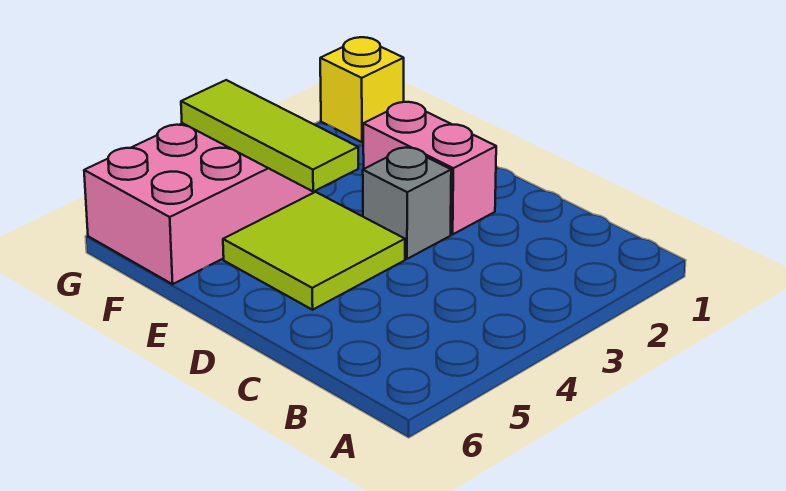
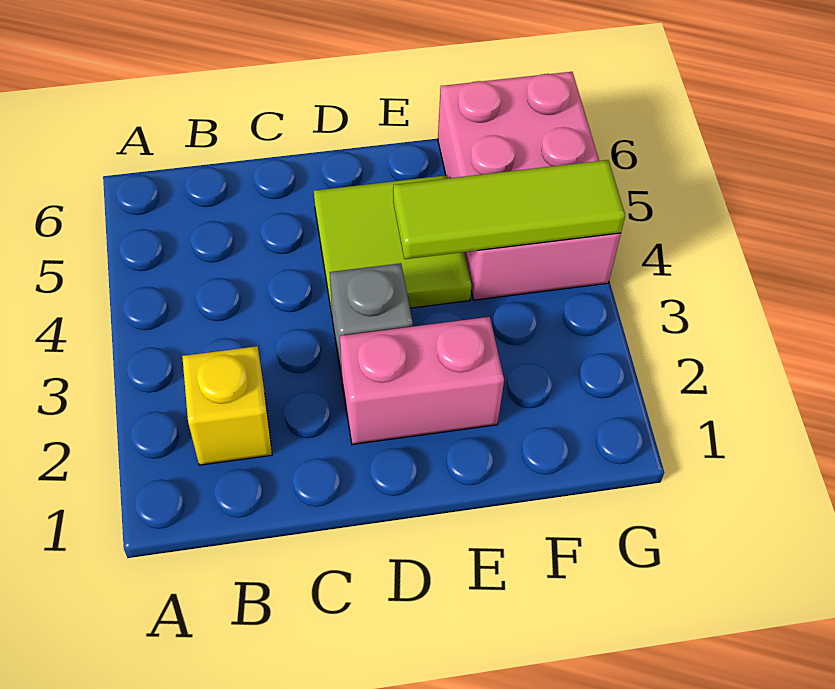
yellow brick G1 level 1 -> yellow brick B2 level 1

